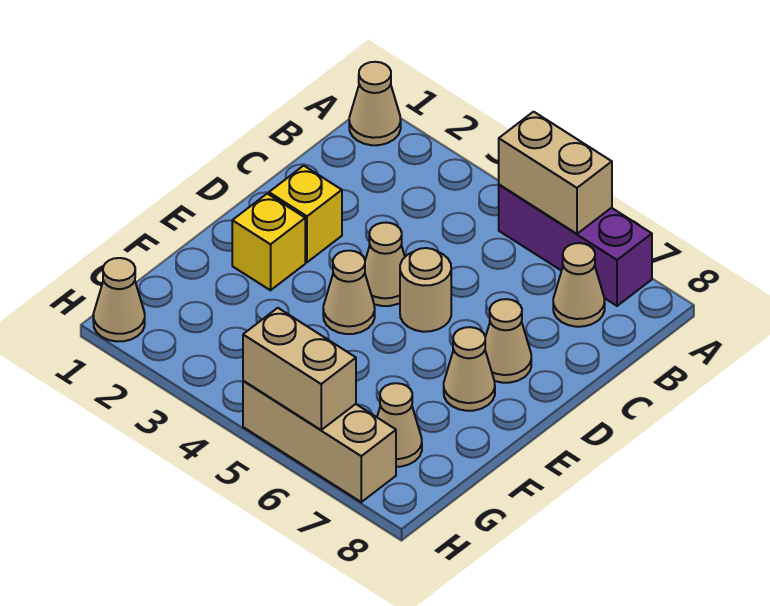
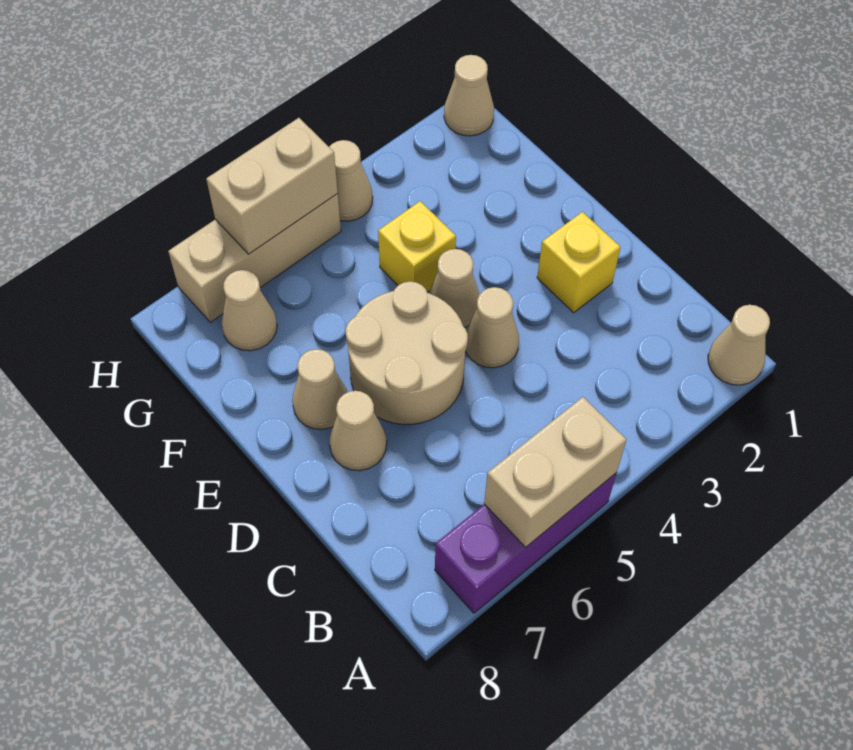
tan cone B7 level 1 -> tan cone H4 level 1
tan round brick D5 level 1 -> tan round brick D5:E6 level 1
yellow brick E2 level 1 -> yellow brick F4 level 1

